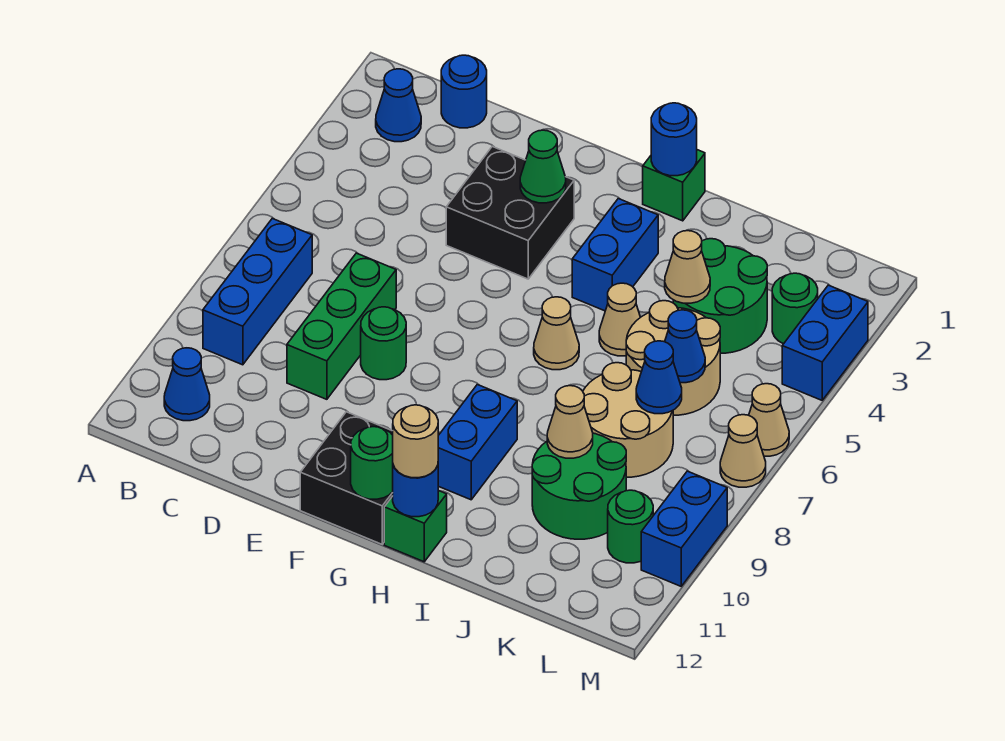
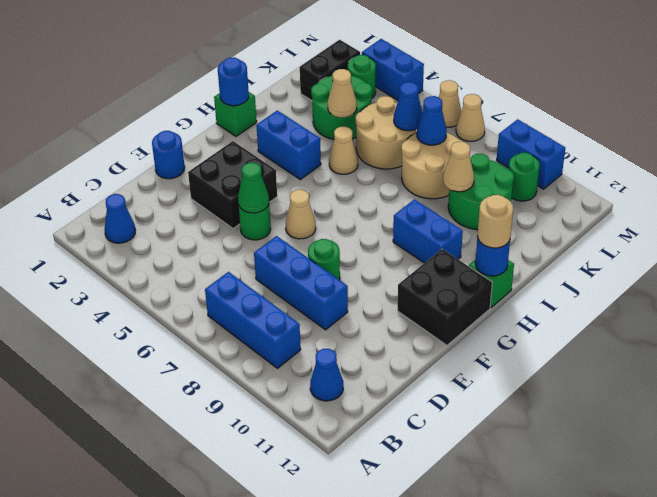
blue round brick C1 level 1 -> blue round brick E1 level 1
green brick D7:D9 level 1 -> blue brick D7:D9 level 1
green cone F3 level 2 -> green cone E5 level 2
green round brick G12 level 2 -> green round brick E5 level 1
tan cone H6 level 1 -> tan cone F6 level 1
none -> black brick K2:L2 level 1

